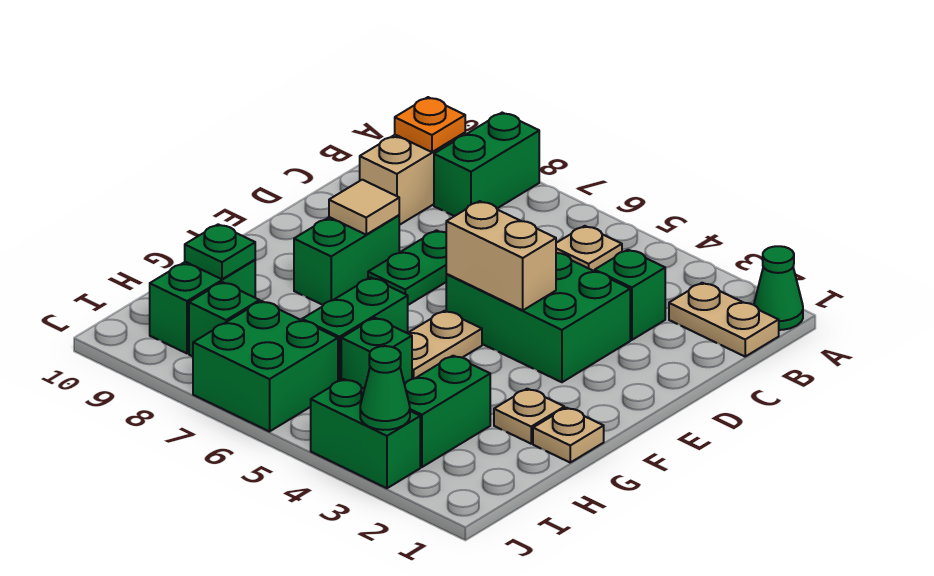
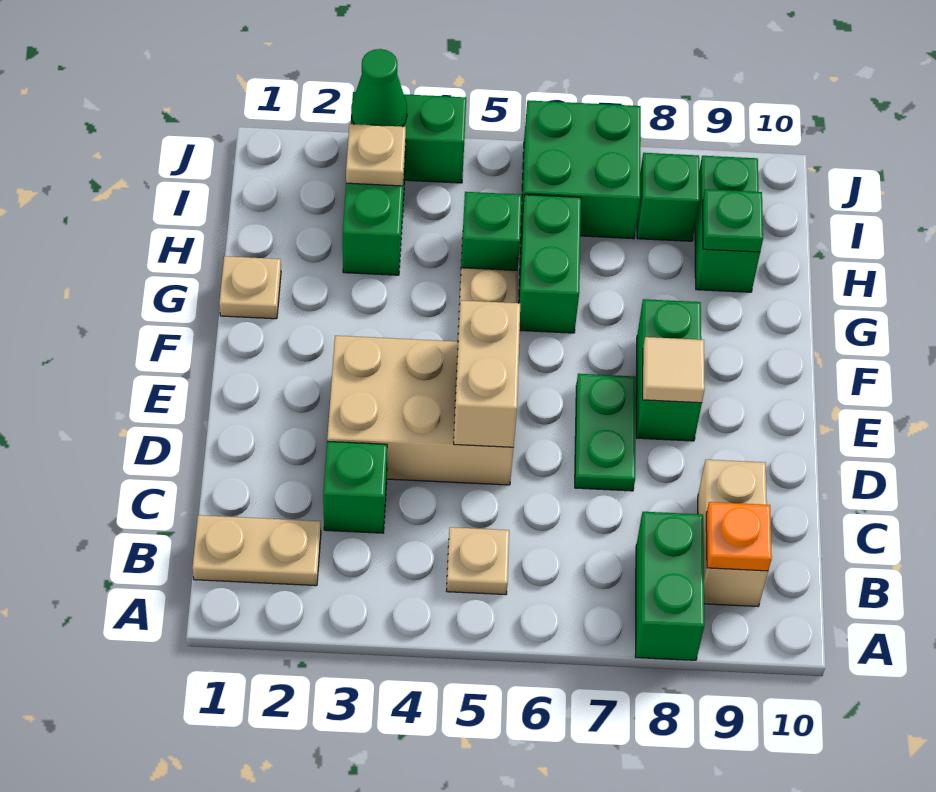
green cone A1 level 1 -> none
green brick D3:E5 level 1 -> tan brick D3:E5 level 1
tan brick E4:E5 level 2 -> tan brick D5:E5 level 2
tan plate G2 level 1 -> tan plate I3 level 2

